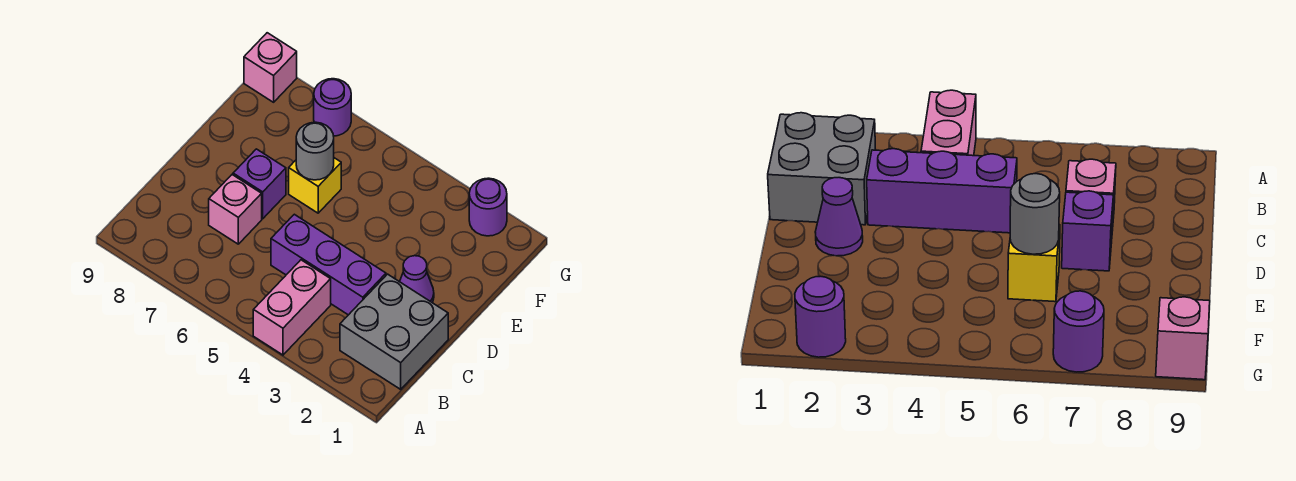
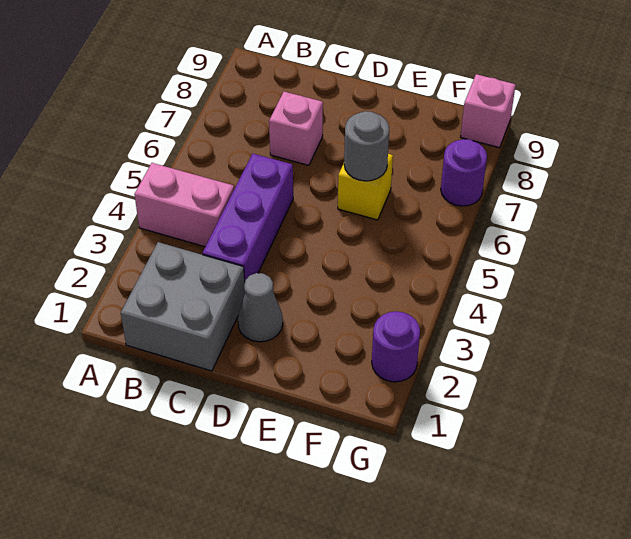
purple cone D2 level 1 -> grey cone D2 level 1
purple brick D7 level 1 -> none

